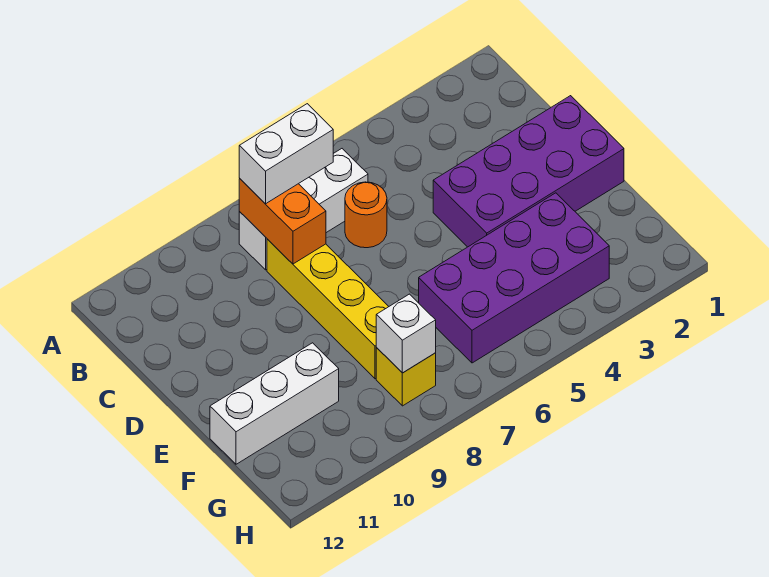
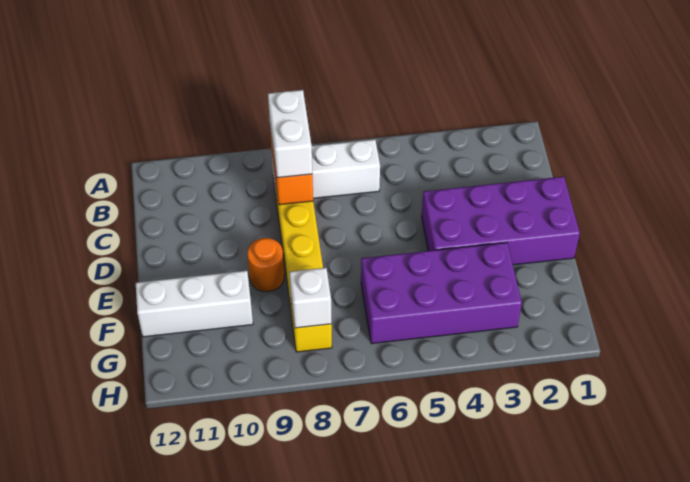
white brick B7:B8 level 3 -> white brick B8:C8 level 3
orange round brick C6 level 1 -> orange round brick E9 level 1

